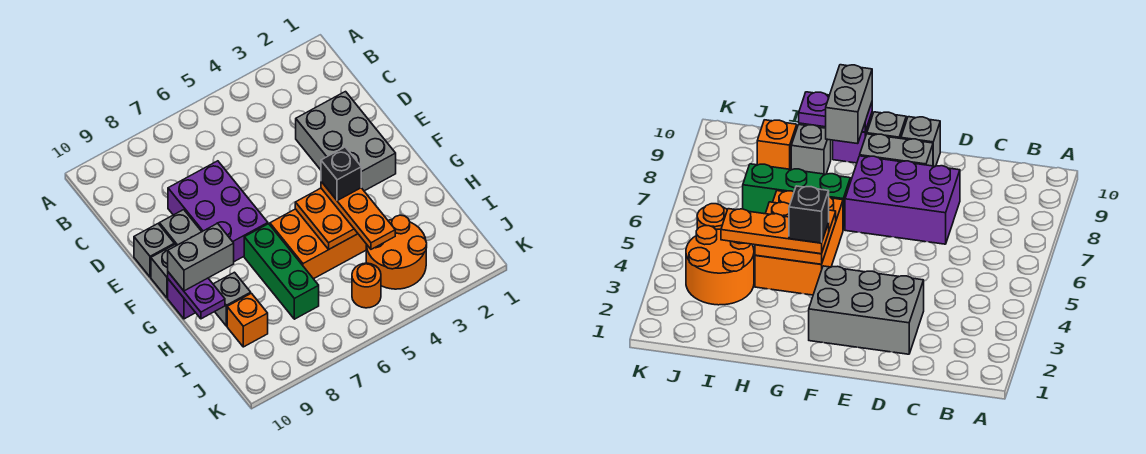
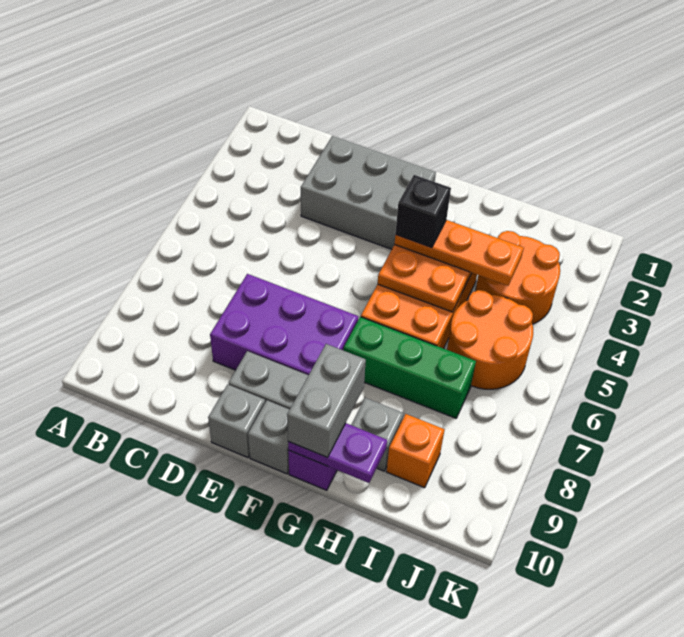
orange round brick J5 level 1 -> orange round brick I5:J6 level 1

